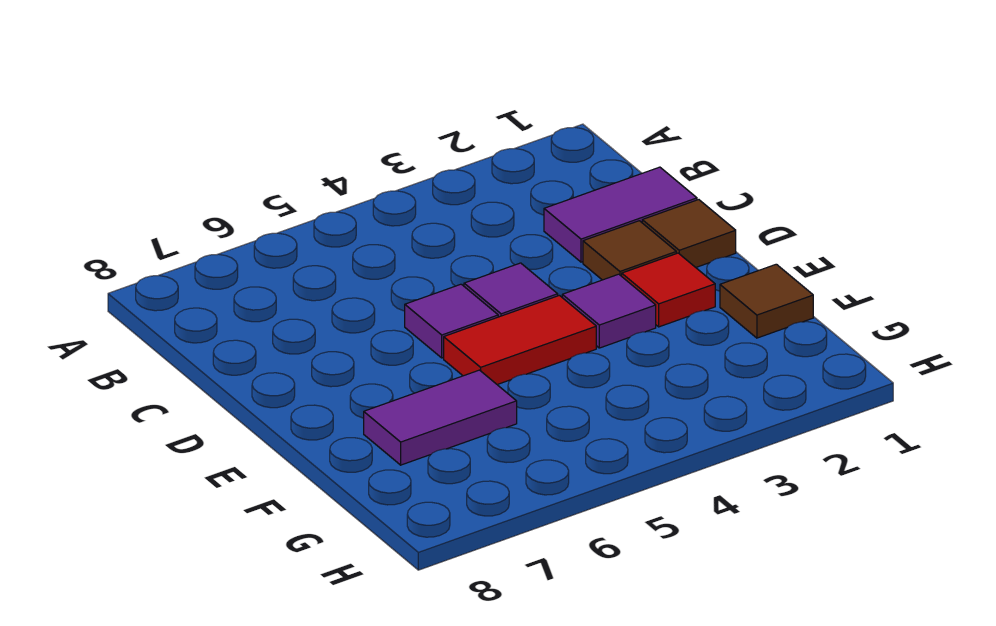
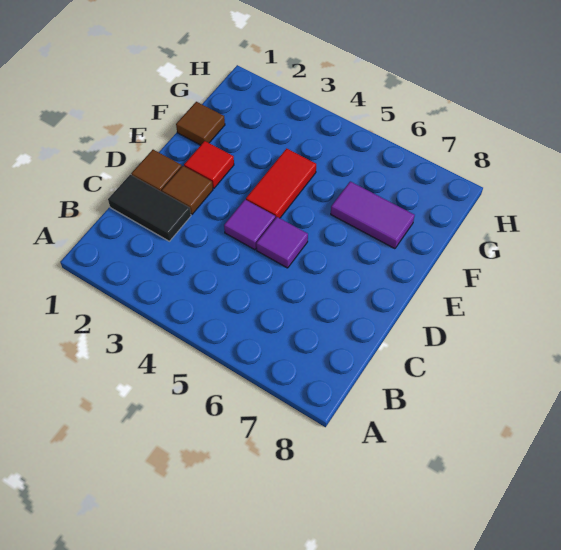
purple tile C1:C2 level 1 -> black tile C1:C2 level 1
purple tile E3 level 1 -> none
red tile E4:E5 level 1 -> red tile E4:F4 level 1

